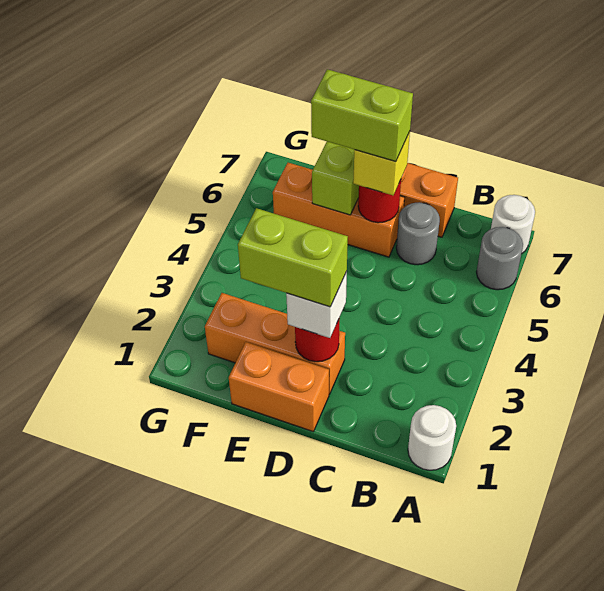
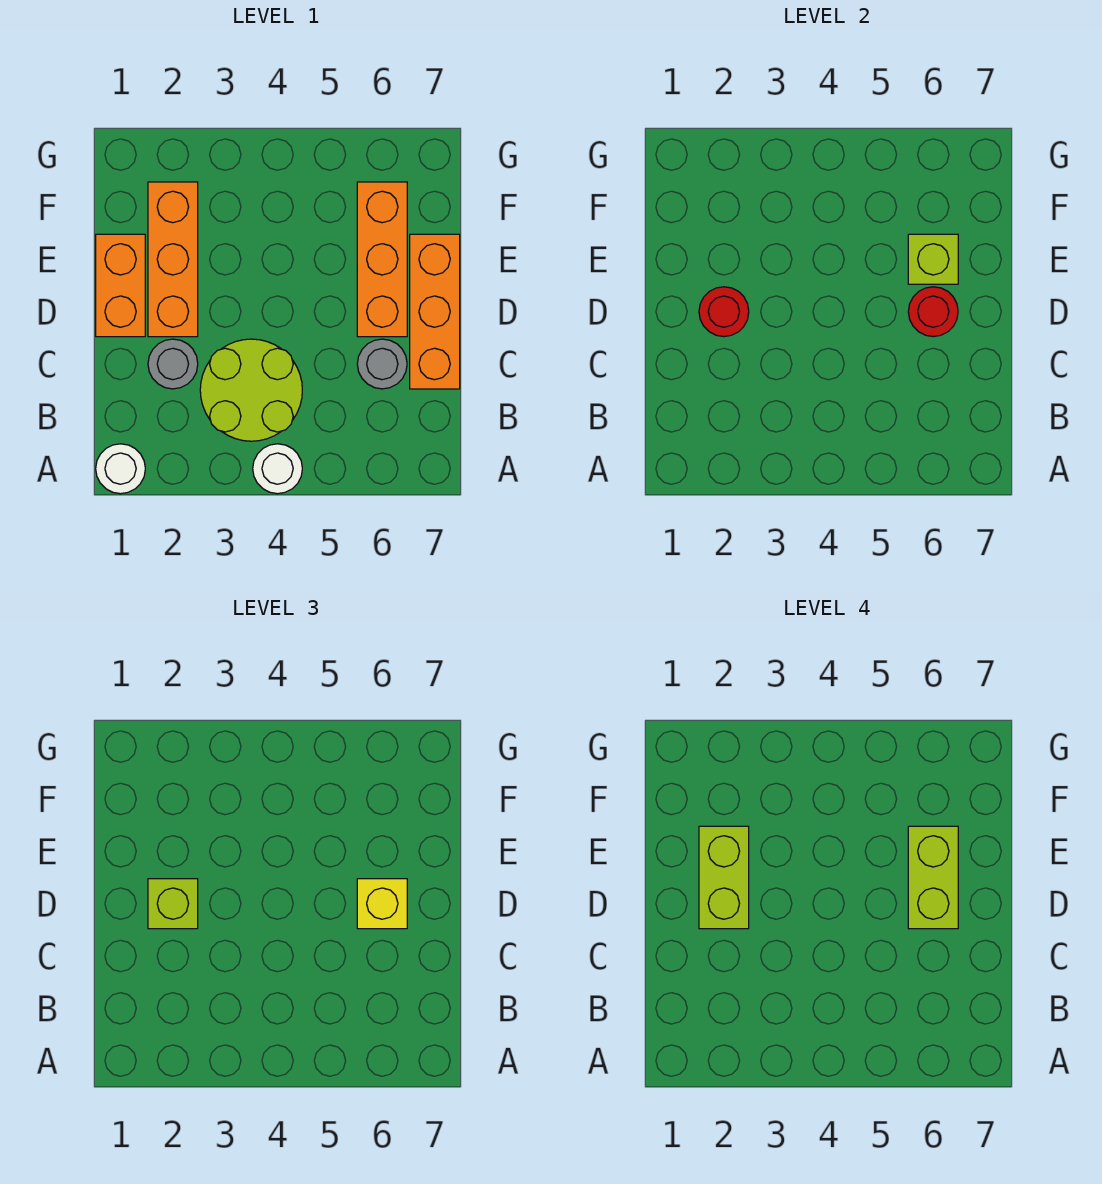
grey round brick A6 level 1 -> grey round brick C2 level 1
white round brick A7 level 1 -> white round brick A4 level 1
none -> lime round brick B3:C4 level 1
white brick D2 level 3 -> lime brick D2 level 3

